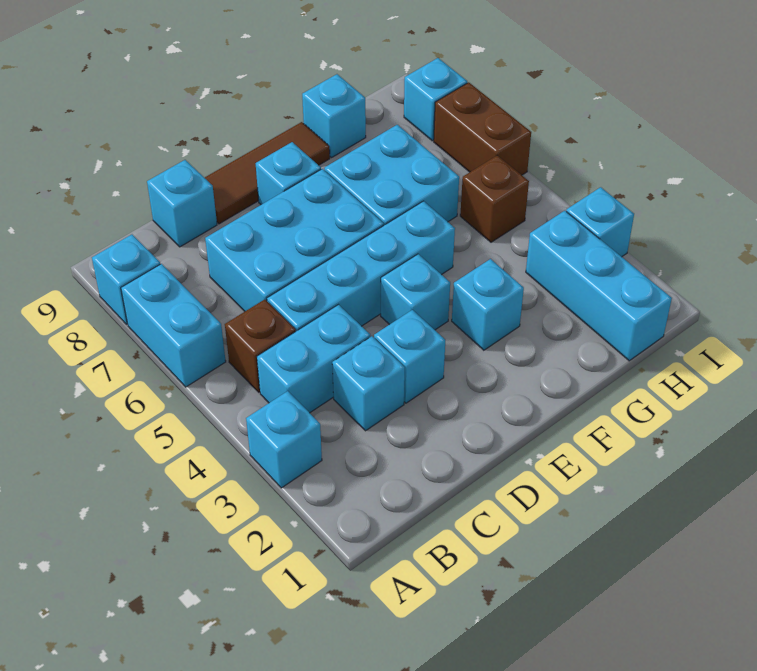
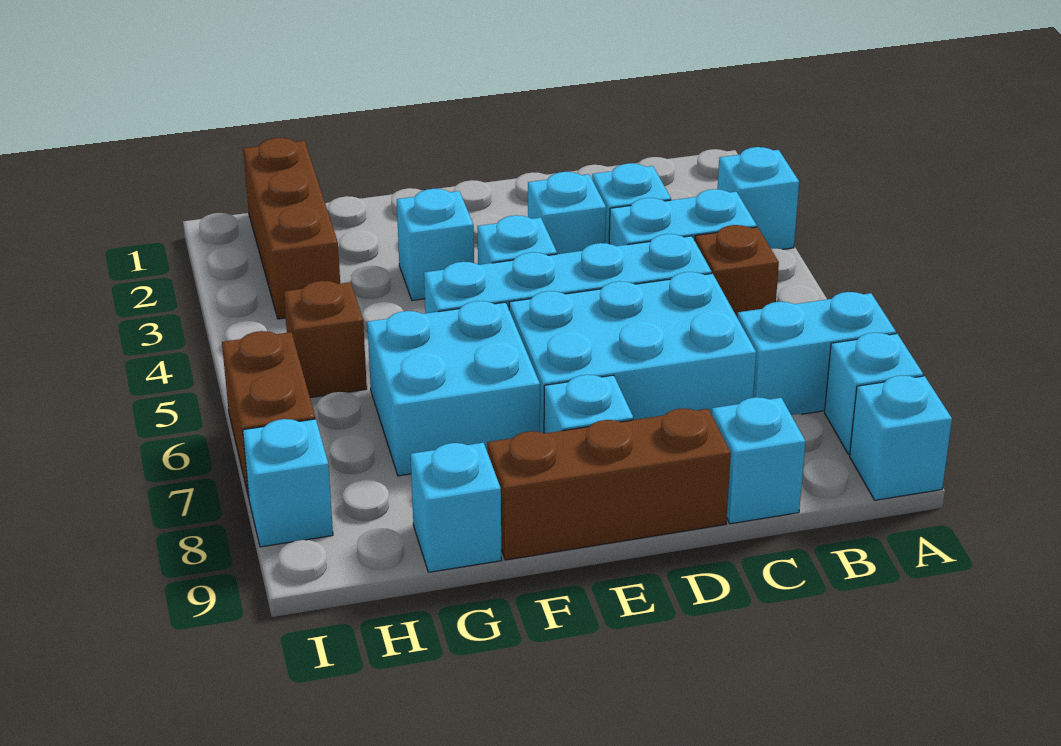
cyan brick A6:A7 level 1 -> cyan brick A7:B7 level 1
brown tile D9:F9 level 1 -> brown brick D9:F9 level 1
cyan brick H1:H3 level 1 -> brown brick H1:H3 level 1
cyan brick I3 level 1 -> cyan brick A9 level 1

